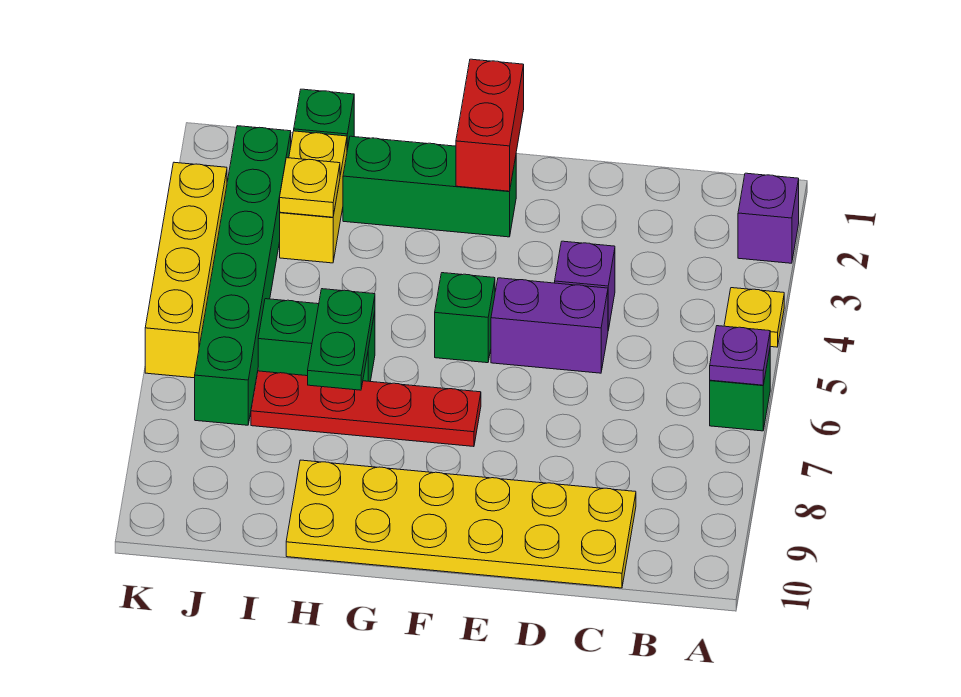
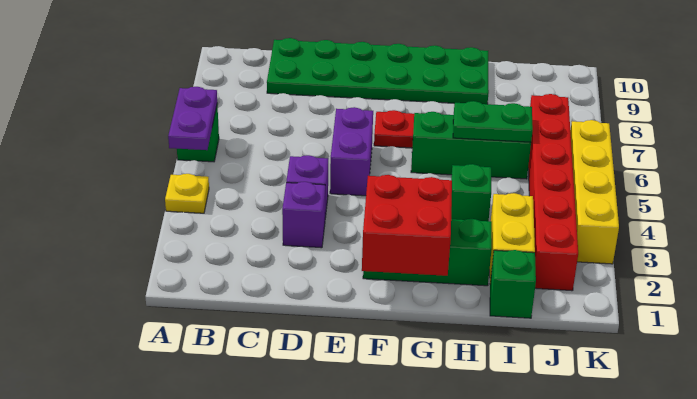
purple brick A2 level 1 -> purple brick D3 level 1
purple plate A6 level 2 -> purple plate A5:A6 level 2
yellow plate C9:H10 level 1 -> green plate C9:H10 level 1
purple brick D5:E5 level 1 -> purple brick E5:E6 level 1
red brick F1:F2 level 2 -> red brick F1:G2 level 2
green brick F5 level 1 -> green brick H4 level 1
green brick H6:I6 level 1 -> green brick G6:I6 level 1
green plate H6:H7 level 2 -> green plate H6:I6 level 2
yellow plate I3 level 2 -> none
green brick J2:J7 level 1 -> red brick J2:J7 level 1

